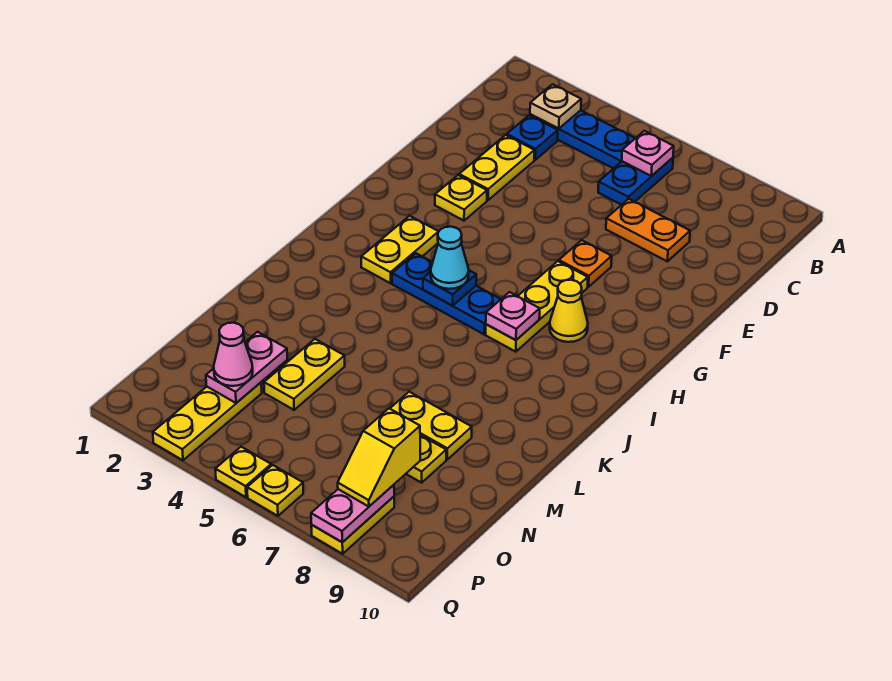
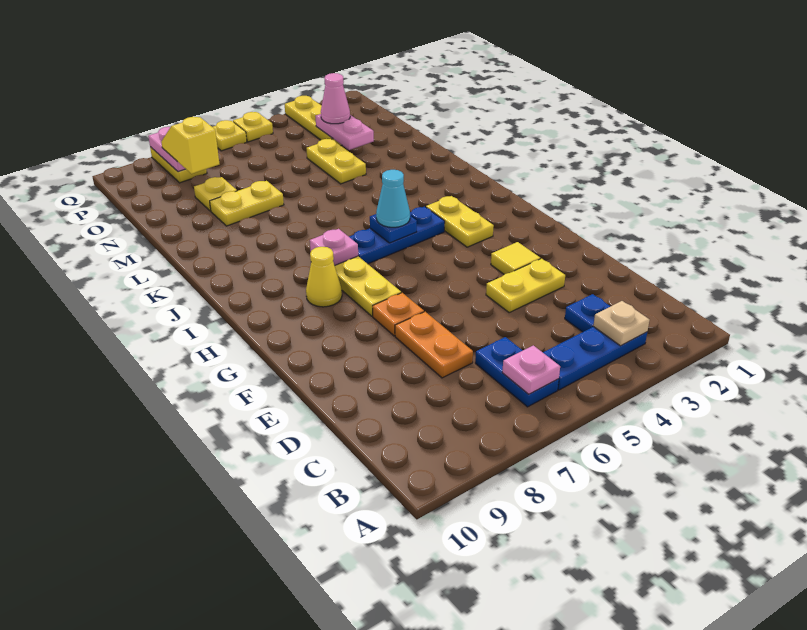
yellow plate D3:E3 level 1 -> yellow plate E3:E4 level 1
orange plate D7:D8 level 1 -> orange plate D7:E7 level 1
yellow plate F3 level 1 -> yellow tile F3 level 1

